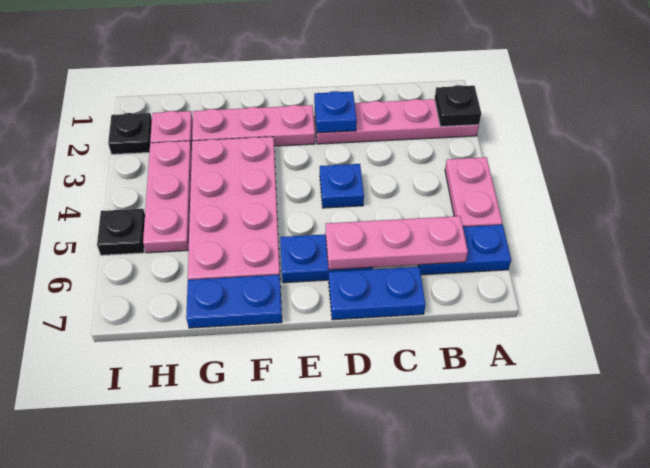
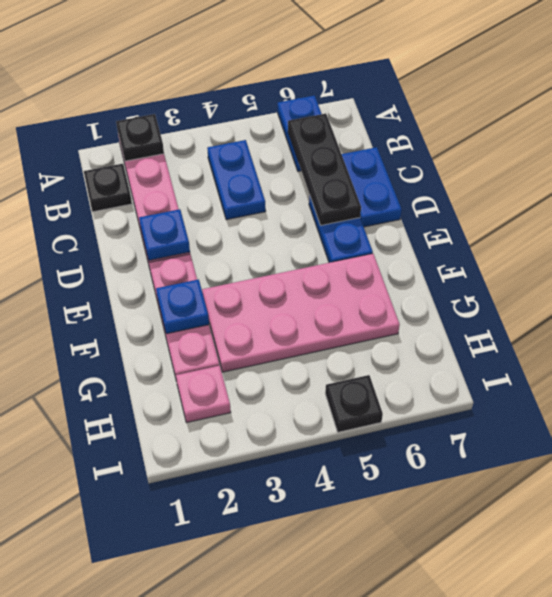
pink plate A4:A5 level 1 -> none
pink plate B6:D6 level 2 -> black plate B6:D6 level 2
blue plate D4 level 1 -> blue plate F2 level 2
blue plate F7:G7 level 1 -> blue plate B4:C4 level 1
pink plate H3:H5 level 1 -> none
black plate I2 level 1 -> black plate B1 level 1

